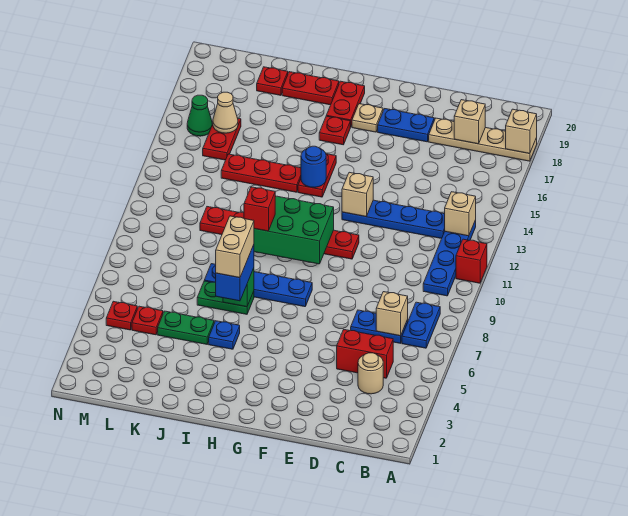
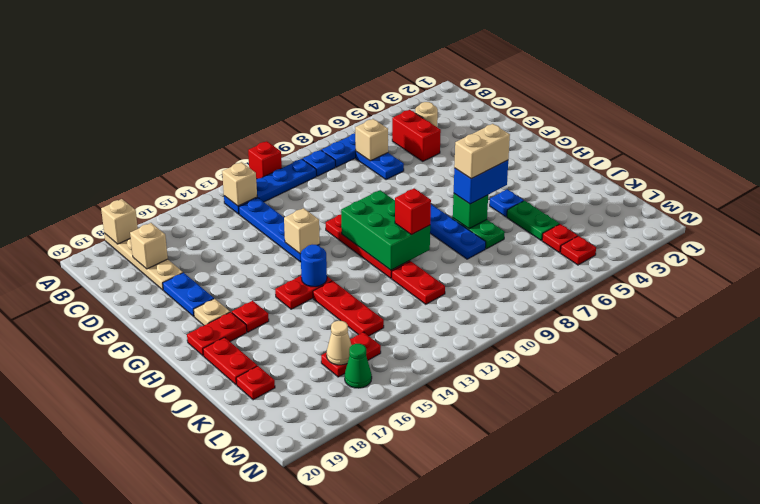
none -> blue plate B9 level 1

